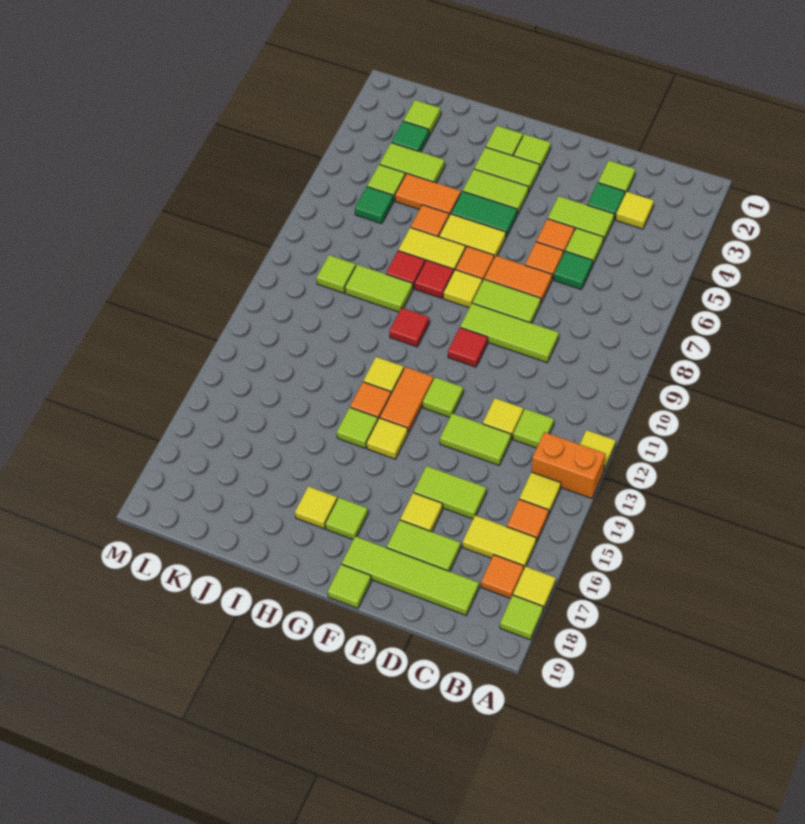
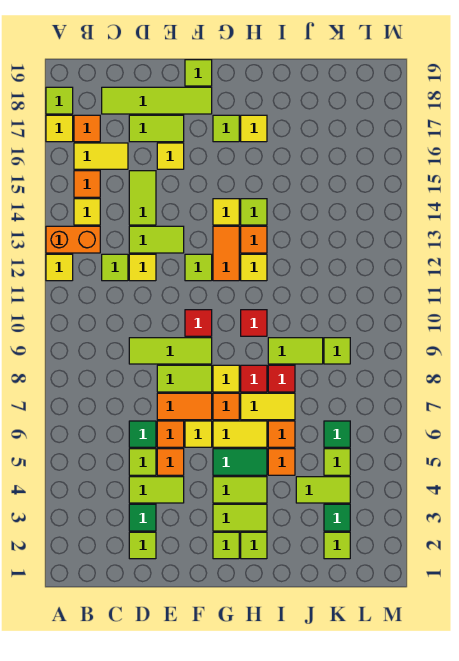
yellow tile C3 level 1 -> yellow tile F6 level 1
lime tile D15:E15 level 1 -> lime tile D14:D15 level 1
orange tile I5:J5 level 1 -> orange tile I5 level 1

